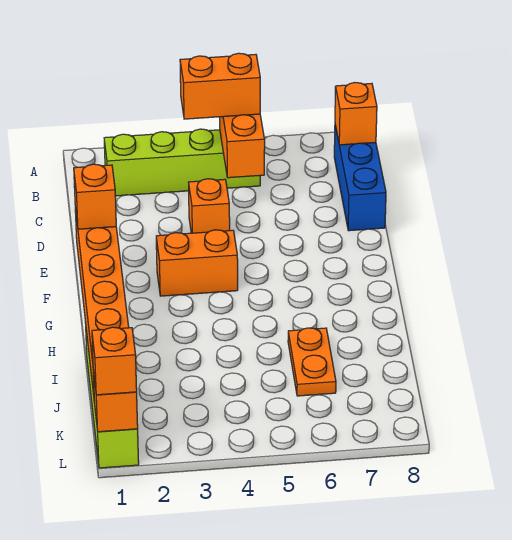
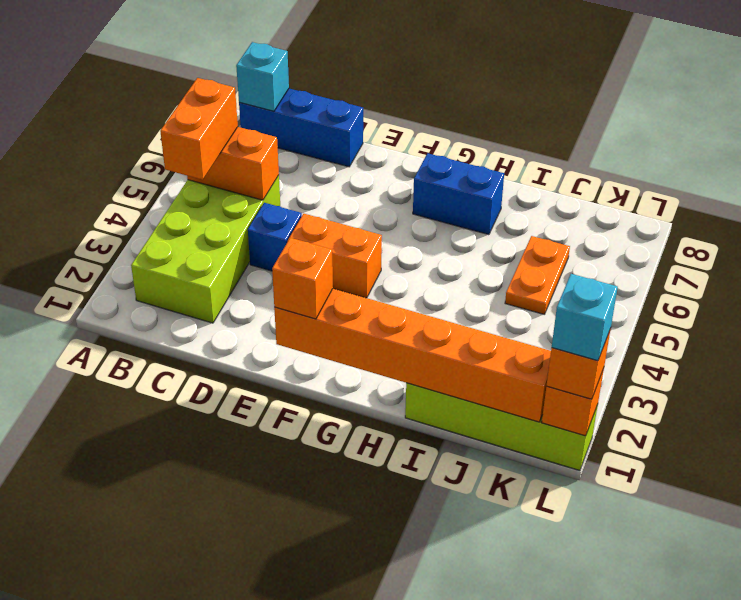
lime brick B2:B5 level 1 -> lime brick B2:C5 level 1
orange brick B8 level 2 -> cyan brick B8 level 2
orange brick D4 level 1 -> blue brick D4 level 1
orange brick F3:F4 level 1 -> orange brick E4:F4 level 1
none -> blue brick G7:H7 level 1
orange plate I6:J6 level 1 -> orange plate J5:J6 level 1
none -> cyan brick L1 level 4

